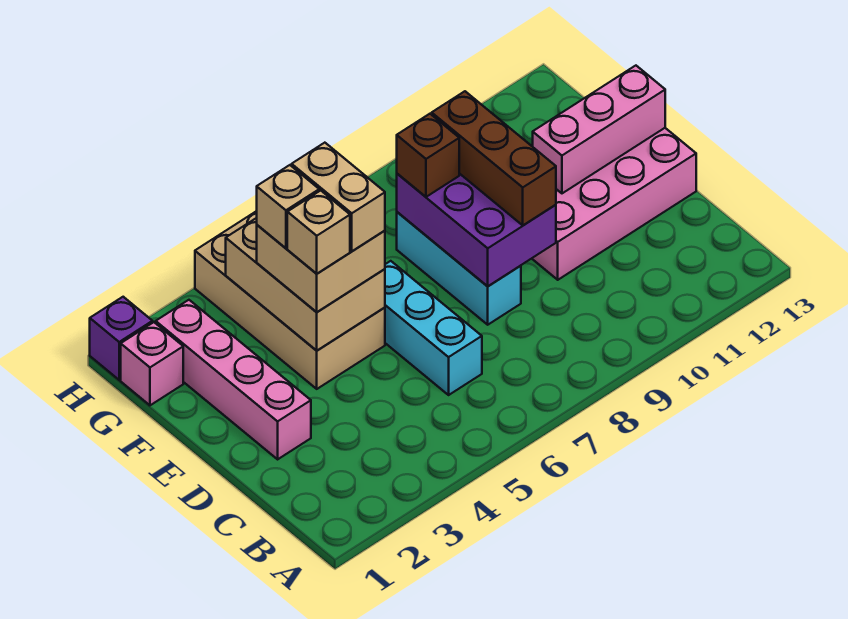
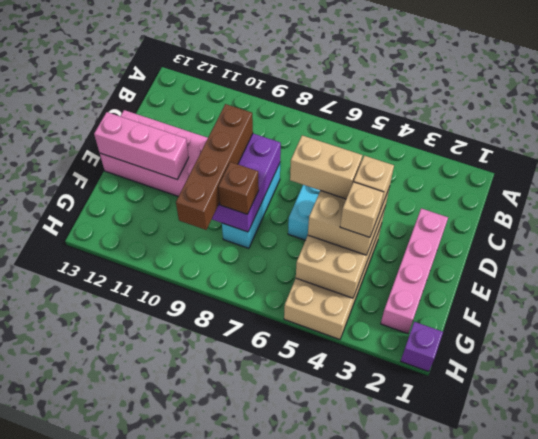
brown brick D9:F9 level 3 -> brown brick D9:G9 level 3
tan brick E5:F5 level 4 -> tan brick E5:E6 level 4
pink brick G1 level 1 -> none

